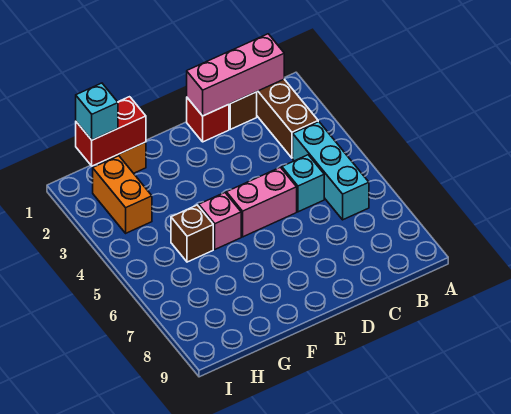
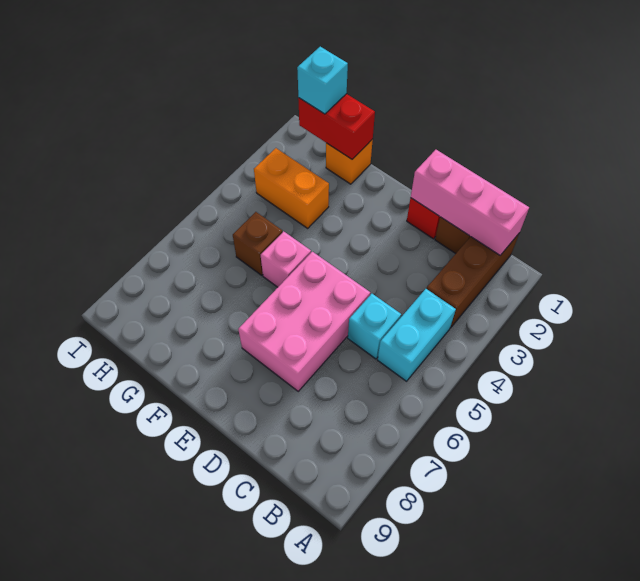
cyan brick B4:B6 level 1 -> cyan brick B4:B5 level 1
pink brick D5:E5 level 1 -> pink brick D5:E7 level 1
orange brick H2:H3 level 1 -> orange brick G3:H3 level 1

